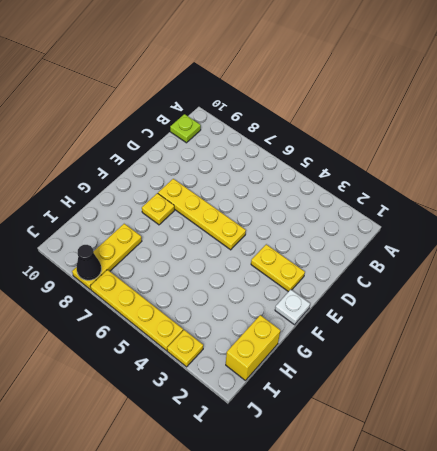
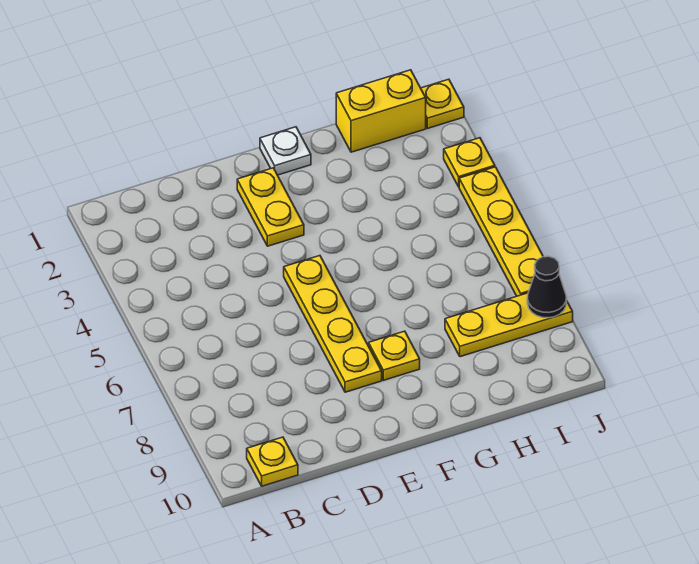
lime plate B10 level 1 -> yellow plate B10 level 1
none -> yellow plate J1 level 1

